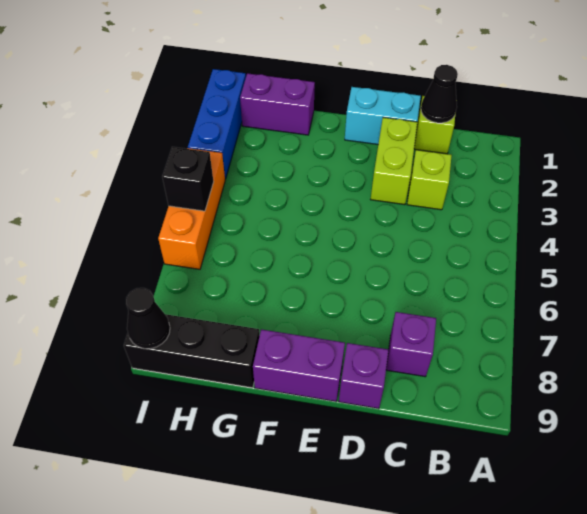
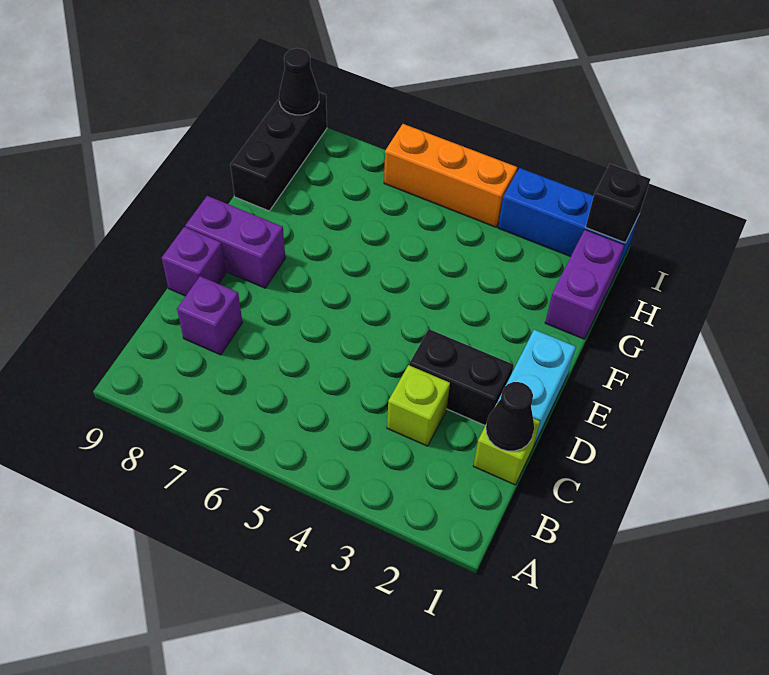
lime brick D2:D3 level 1 -> black brick D2:D3 level 1
purple brick E9:F9 level 1 -> purple brick E8:E9 level 1
black brick I5 level 2 -> black brick I1 level 2

